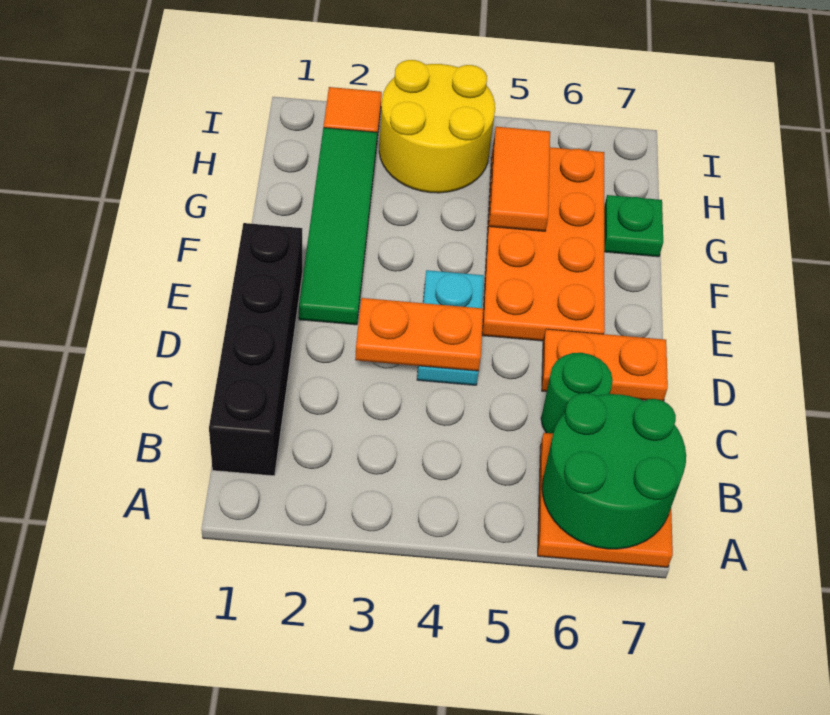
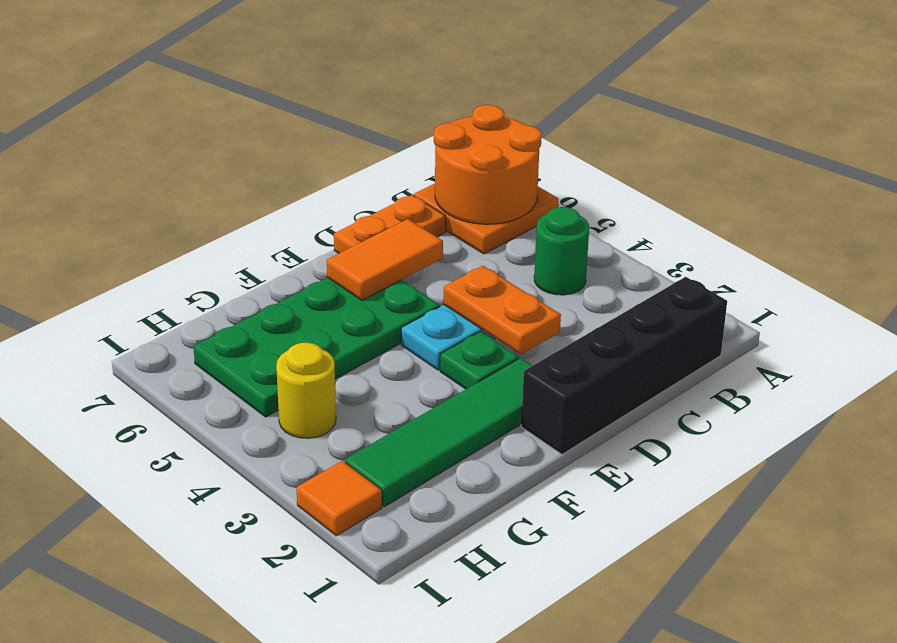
green round brick A6:B7 level 2 -> orange round brick A6:B7 level 2
green round brick C6 level 1 -> green round brick B4 level 1
orange plate D6:D7 level 1 -> orange plate C7:D7 level 1
orange plate E5:H6 level 1 -> green plate E5:H6 level 1
orange tile G5:H5 level 2 -> orange tile D6:E6 level 2
green plate G7 level 1 -> green plate E3 level 1
yellow round brick H3:I4 level 1 -> yellow round brick H4 level 1

